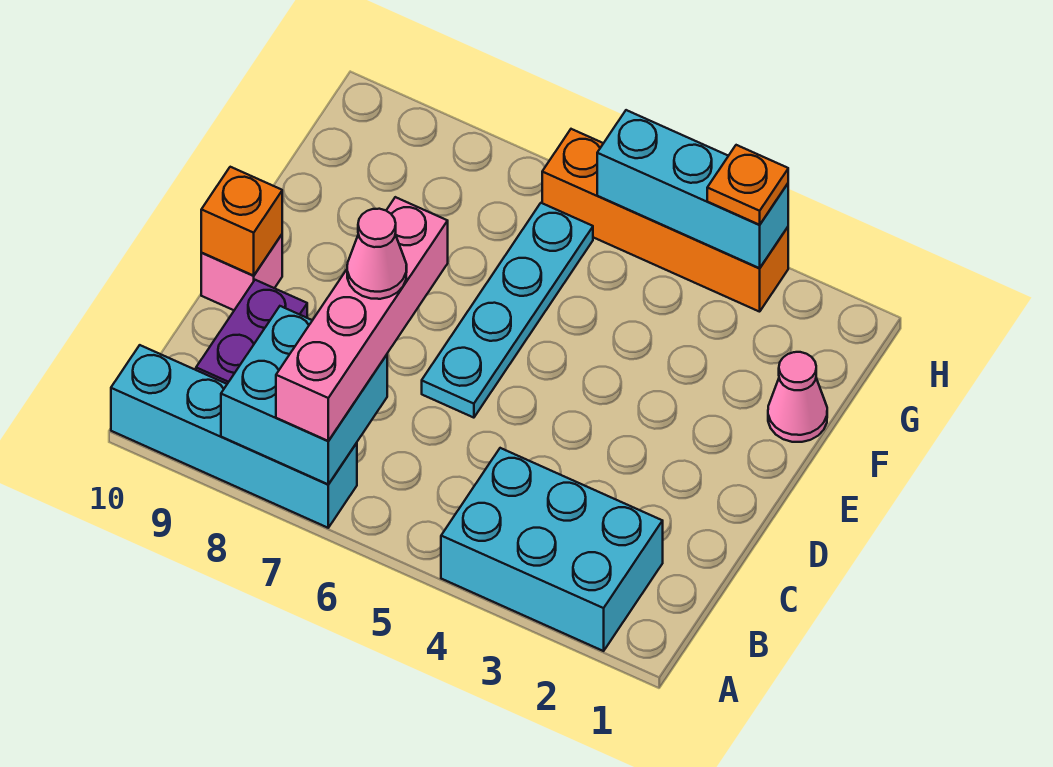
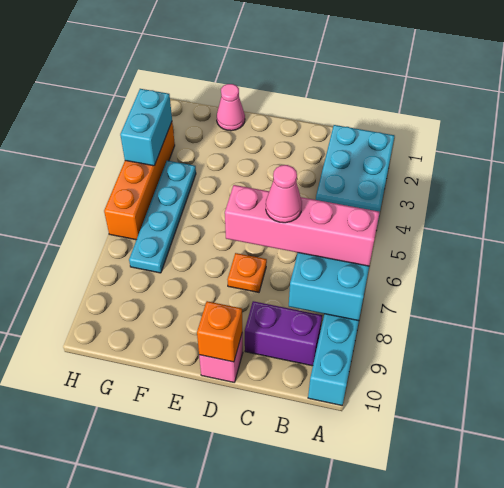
cyan plate D6:G6 level 1 -> cyan plate G4:G7 level 1
cyan brick H3:H5 level 2 -> cyan brick H3:H4 level 2
orange plate H3 level 3 -> orange plate D7 level 1

